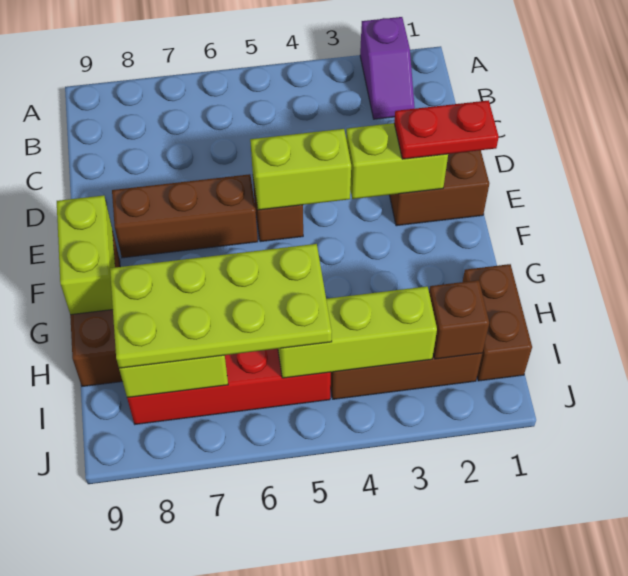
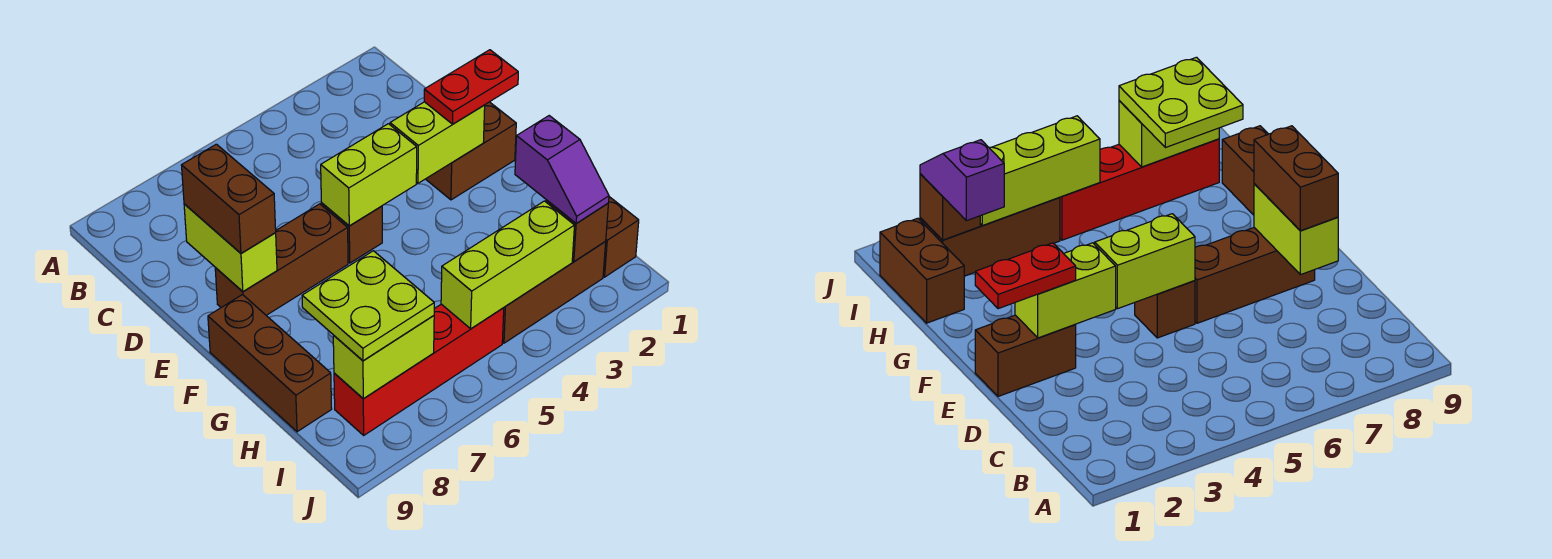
purple slope A2:B2 level 1 top A -> purple slope H2:I2 level 3 top H
none -> brown brick D8:E8 level 3
lime brick F9:G9 level 2 -> lime brick D8:E8 level 2
lime plate H5:I8 level 3 -> lime plate H7:I8 level 3

